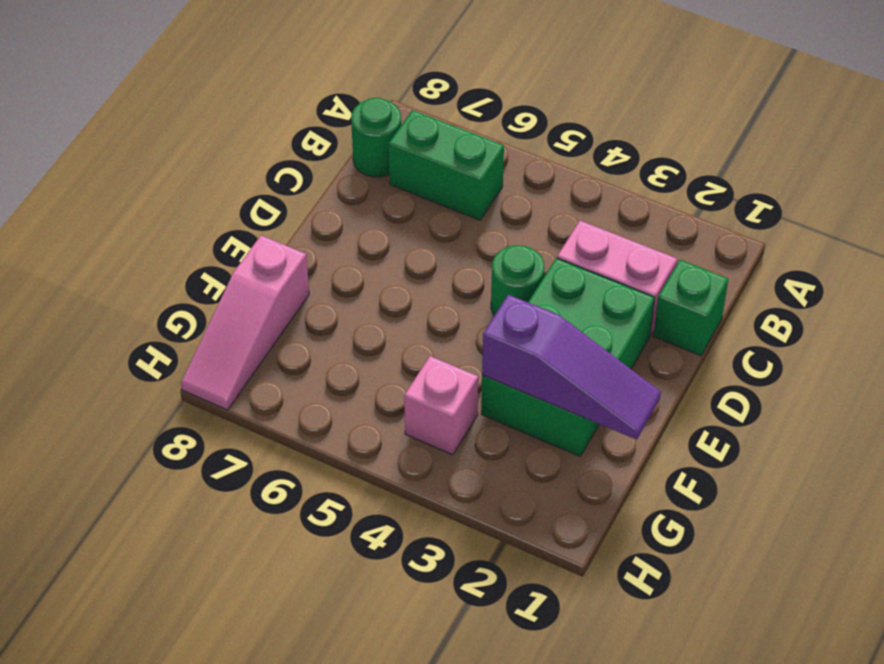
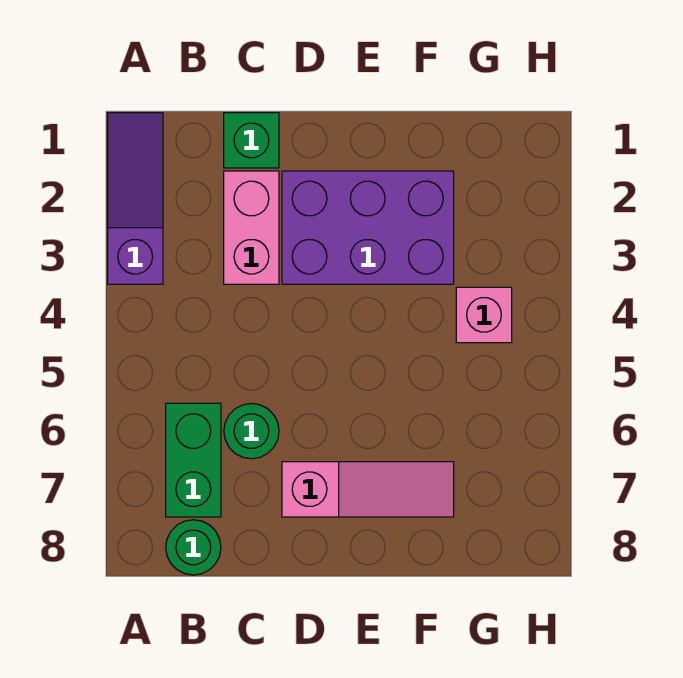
green brick D2:F3 level 1 -> purple brick D2:F3 level 1
green round brick D4 level 1 -> green round brick C6 level 1
purple slope F1:F3 level 2 top 3 -> purple slope A1:A3 level 1 top 3
pink slope F8:H8 level 1 top F -> pink slope D7:F7 level 1 top D

